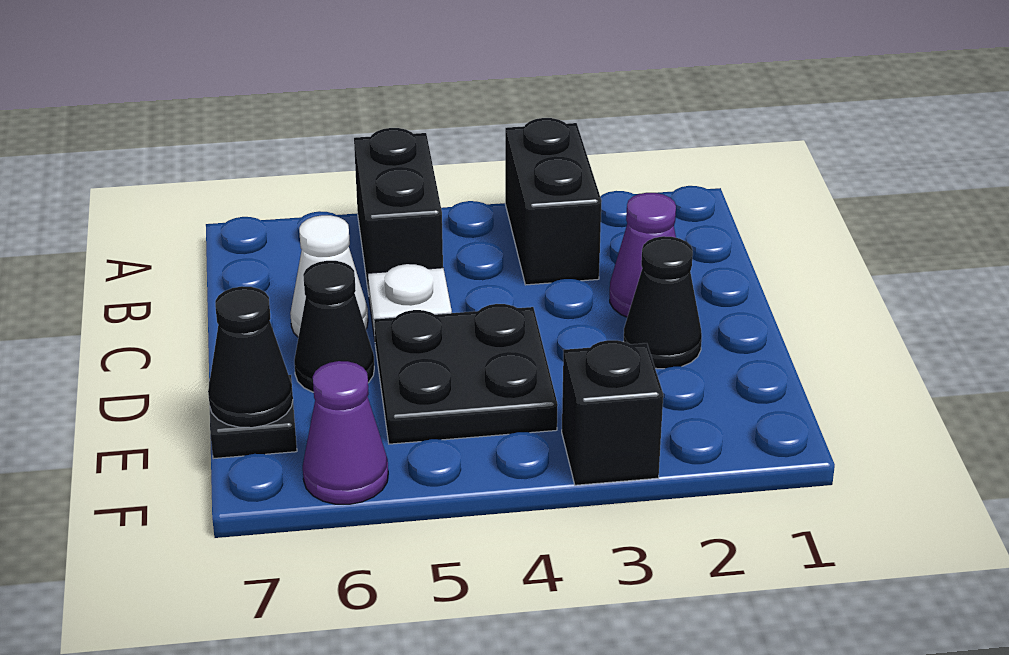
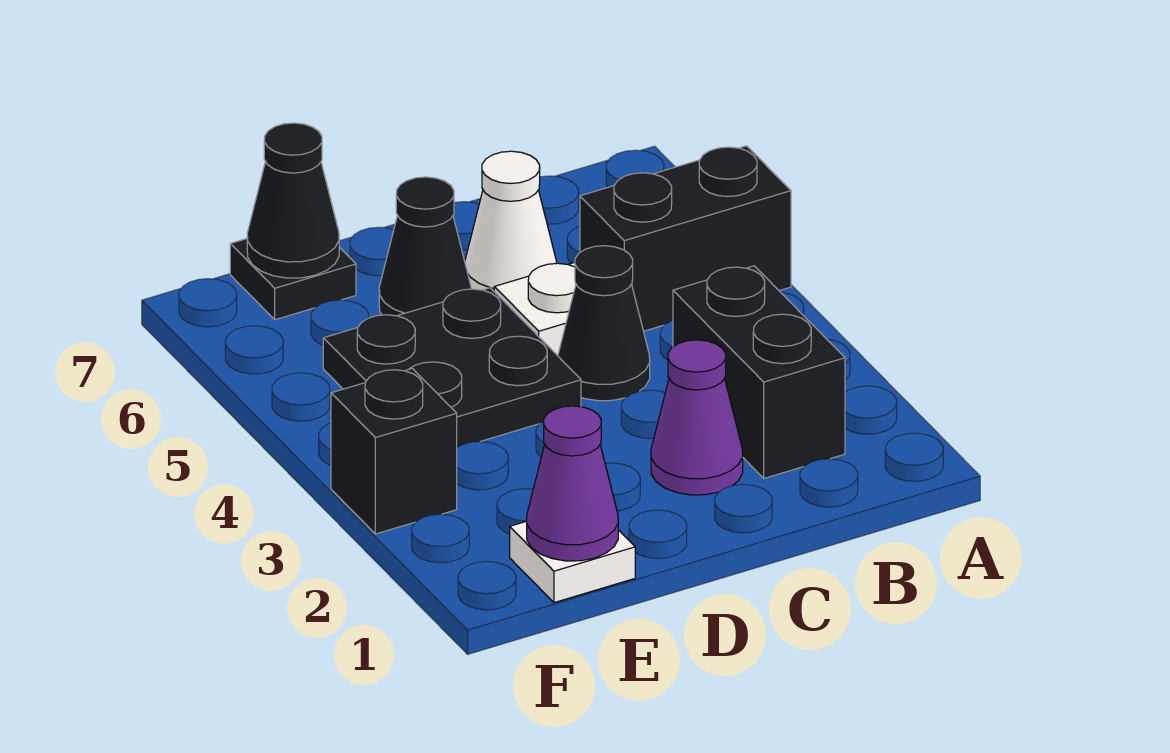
black brick A3:B3 level 1 -> black brick B2:B3 level 1
black cone D2 level 1 -> black cone C4 level 1
none -> white plate E1 level 1
purple cone F6 level 1 -> purple cone E1 level 2

